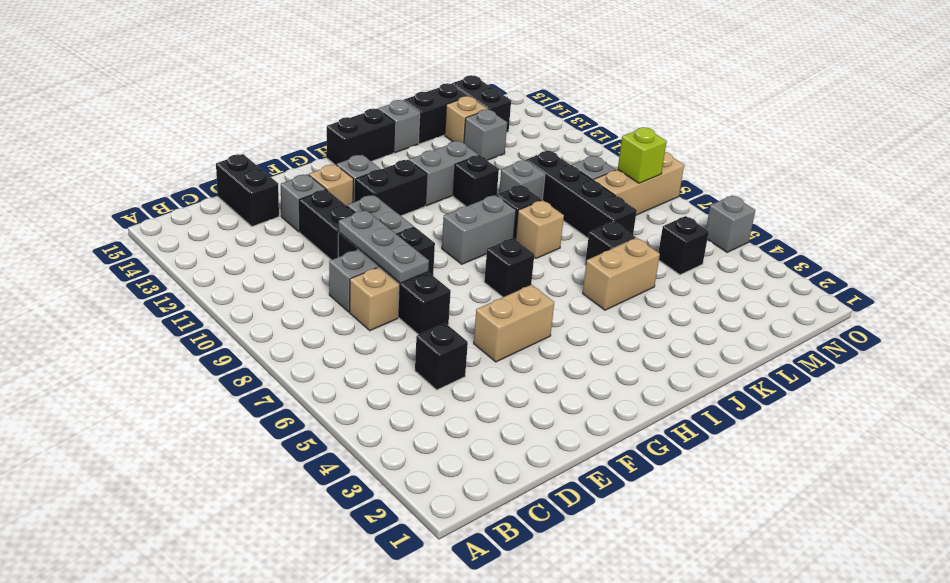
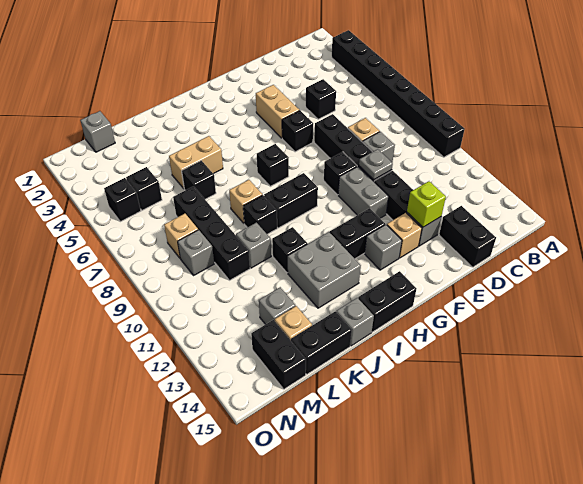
none -> black brick A3:A10 level 1
grey plate E8:E10 level 2 -> grey plate E10 level 2
tan brick F5:G5 level 1 -> tan brick F4:F5 level 1
none -> black brick F6 level 1
grey brick H9:I9 level 1 -> black brick H9:I9 level 1
grey brick I12:J12 level 1 -> grey brick I12:J13 level 1
tan brick M8:O8 level 1 -> tan brick M8 level 1
none -> black brick N5 level 1
lime brick N8 level 2 -> lime brick E13 level 2
grey brick O5 level 1 -> grey brick M1 level 1

